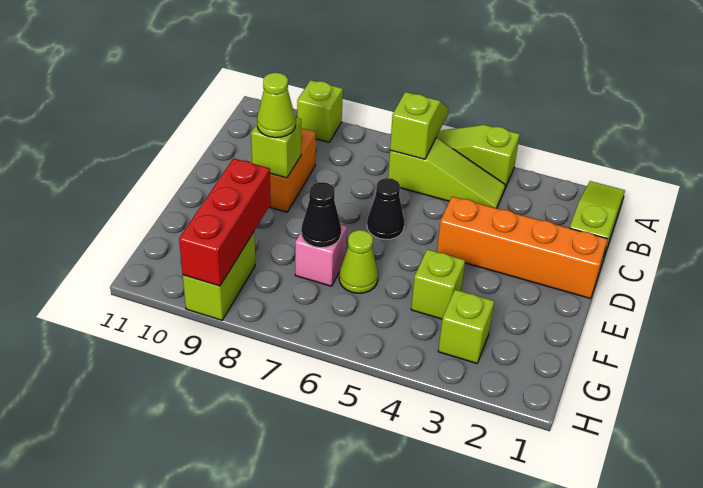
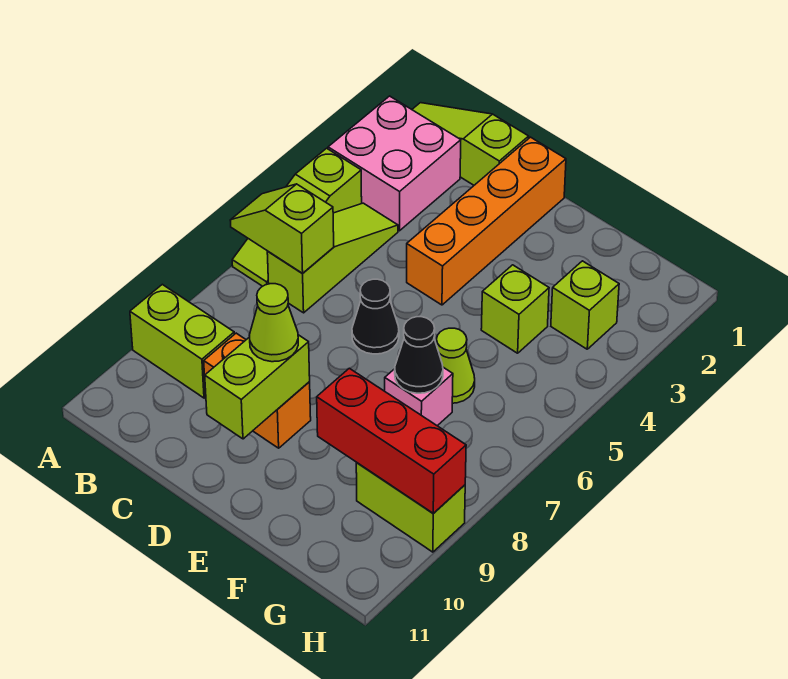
none -> pink brick A2:B3 level 1
lime brick A9 level 1 -> lime brick A9:B9 level 1
lime brick D9 level 2 -> lime brick D9:D10 level 2

